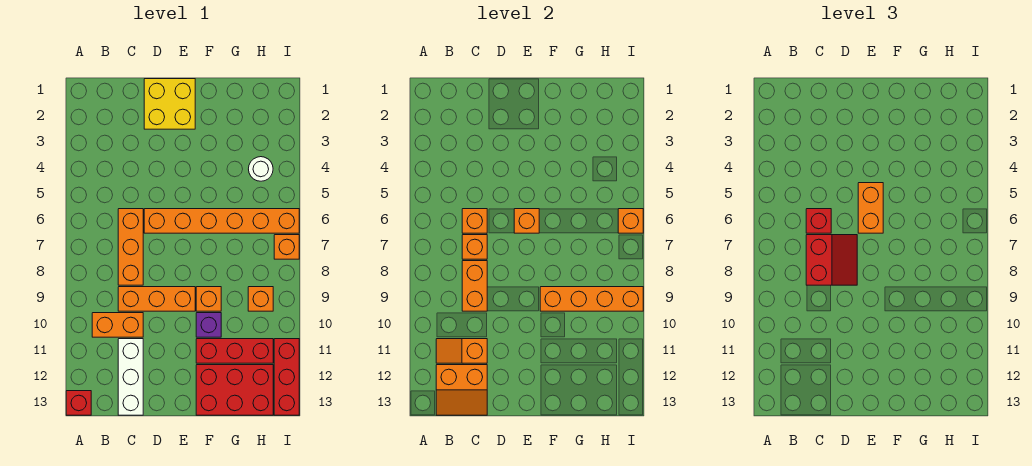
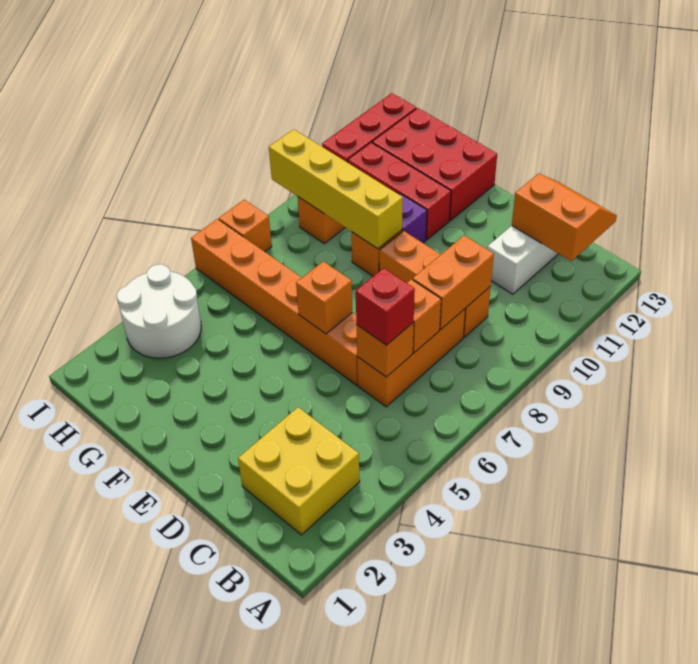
red brick A13 level 1 -> none
orange brick B10:C10 level 1 -> none
orange slope B11:C11 level 2 top C -> none
red slope C7:D8 level 3 top C -> none
yellow brick D1:E2 level 1 -> yellow brick B2:C3 level 1
orange brick E5:E6 level 3 -> none
orange brick F9:I9 level 2 -> yellow brick F9:I9 level 2
white round brick H4 level 1 -> white round brick H3:I4 level 1
orange brick I6 level 2 -> none

